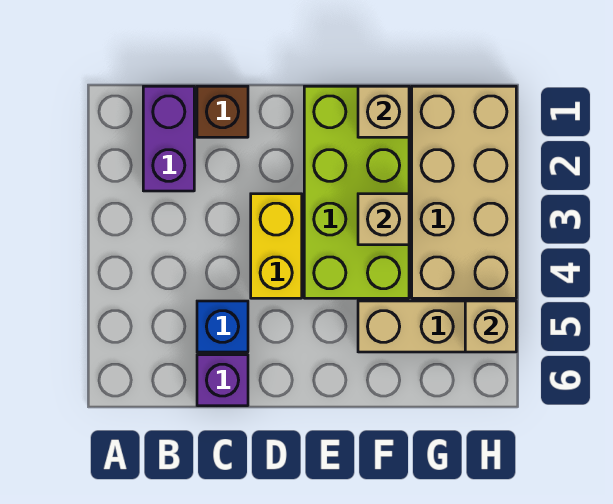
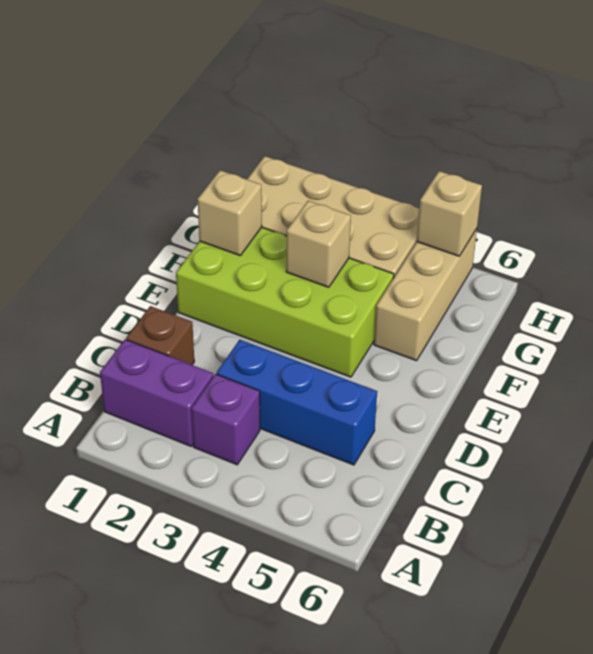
blue brick C5 level 1 -> blue brick C3:C5 level 1
purple brick C6 level 1 -> purple brick B3 level 1
yellow brick D3:D4 level 1 -> none

